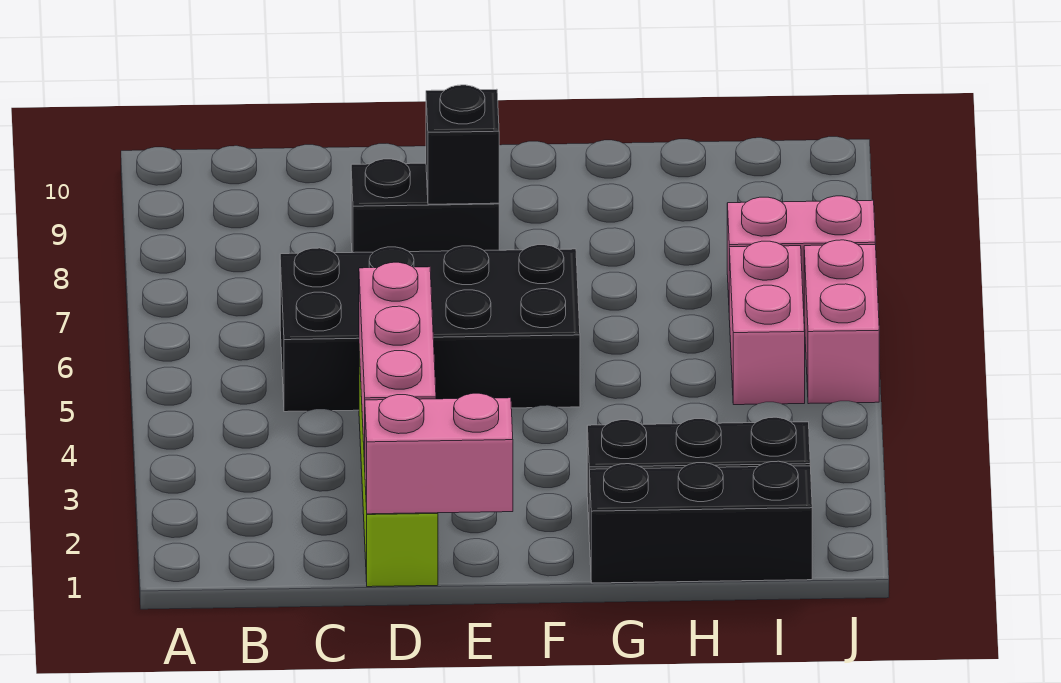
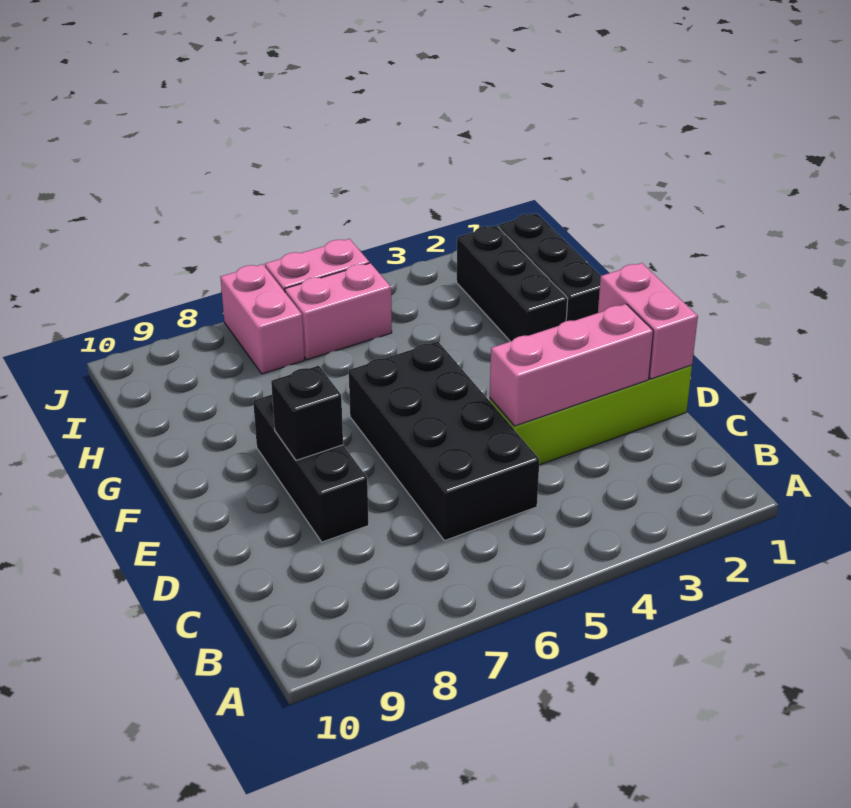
black brick D8:E8 level 1 -> black brick D8:F8 level 1

